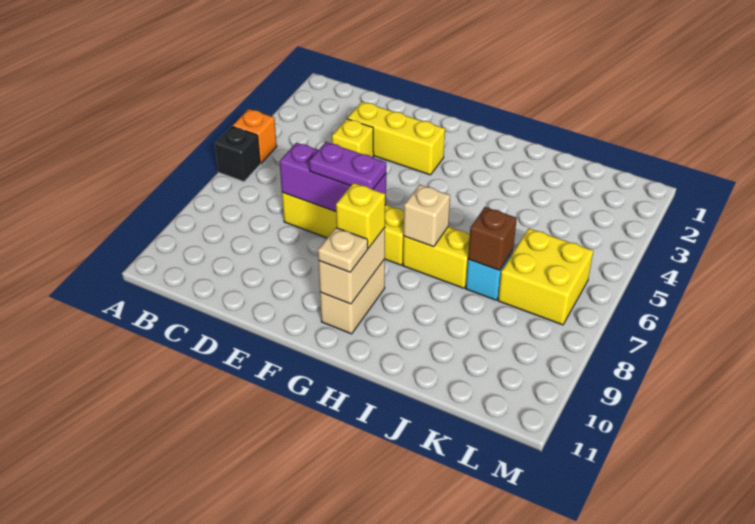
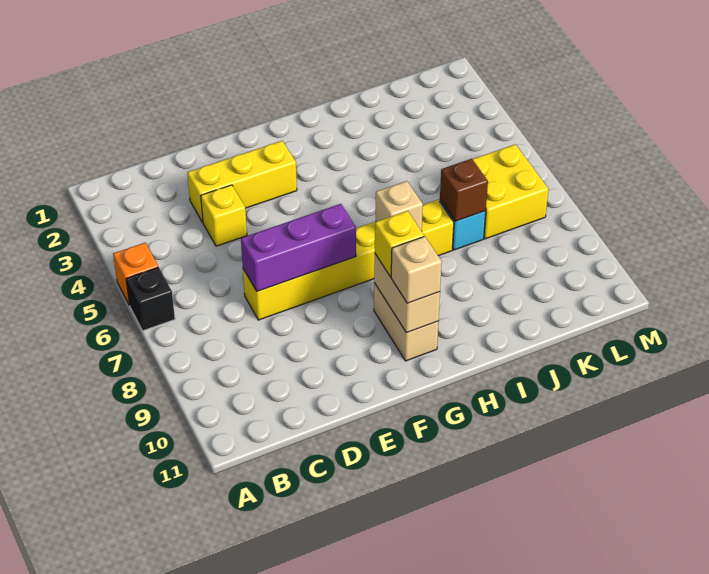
purple plate E7:F7 level 3 -> none
tan plate G10 level 3 -> tan brick G10 level 3

